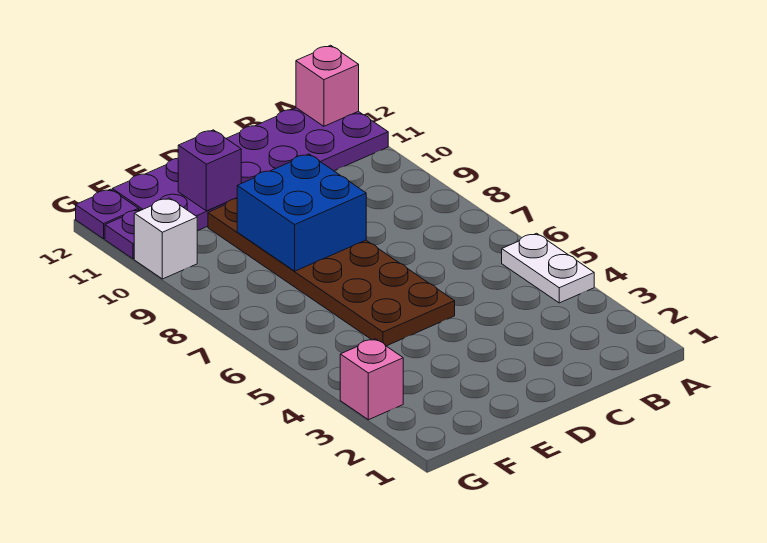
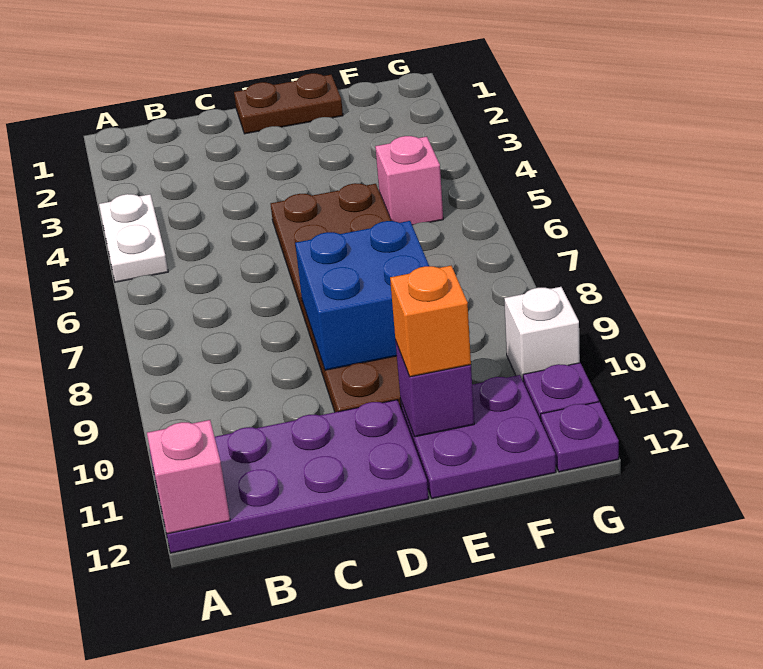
none -> brown plate D1:E1 level 1
none -> orange brick E11 level 3
pink brick G3 level 1 -> pink brick F5 level 1

